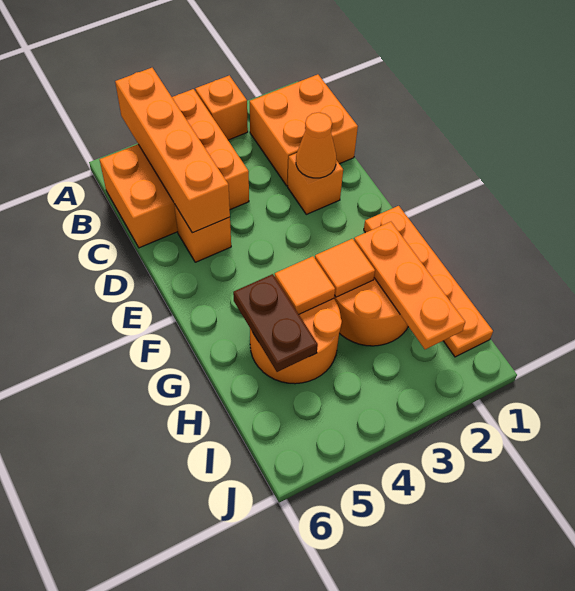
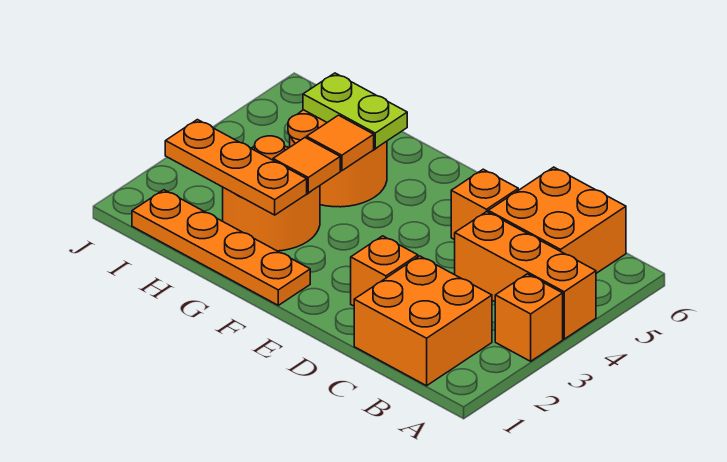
orange brick A5:D5 level 2 -> none
orange cone D2 level 2 -> none
brown plate G5:H5 level 2 -> lime plate G5:H5 level 2

